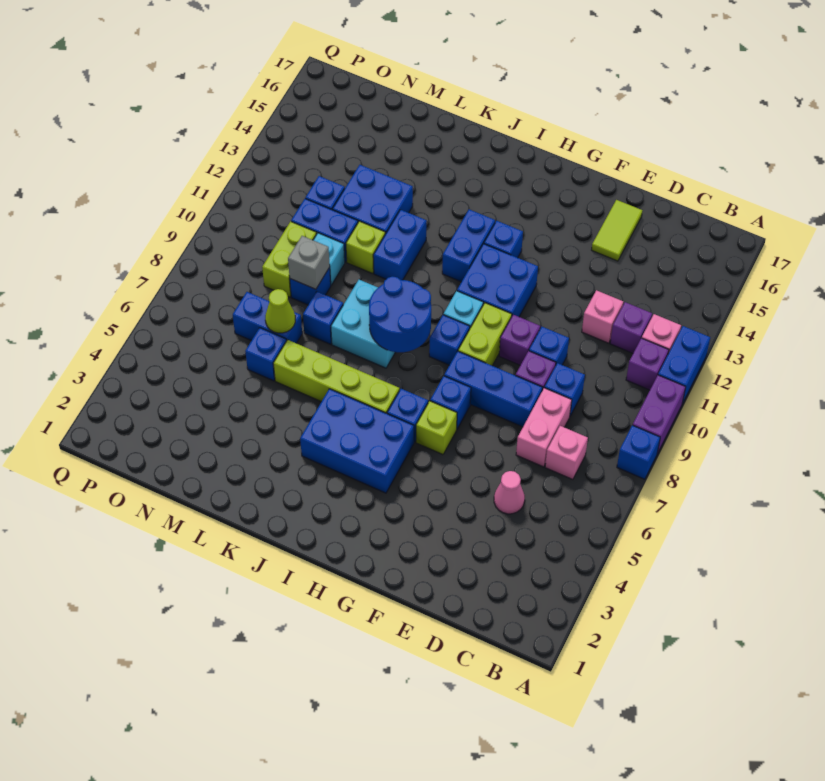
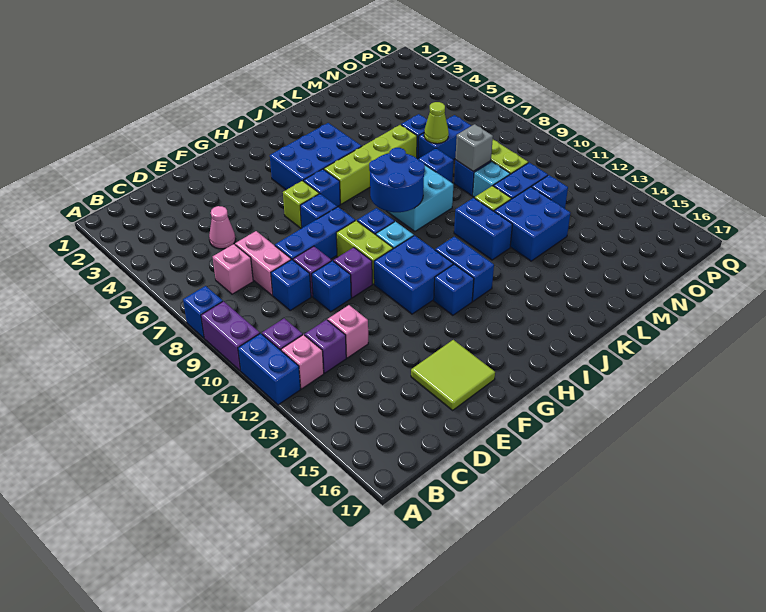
lime tile E15:E16 level 1 -> lime tile E15:F16 level 1

